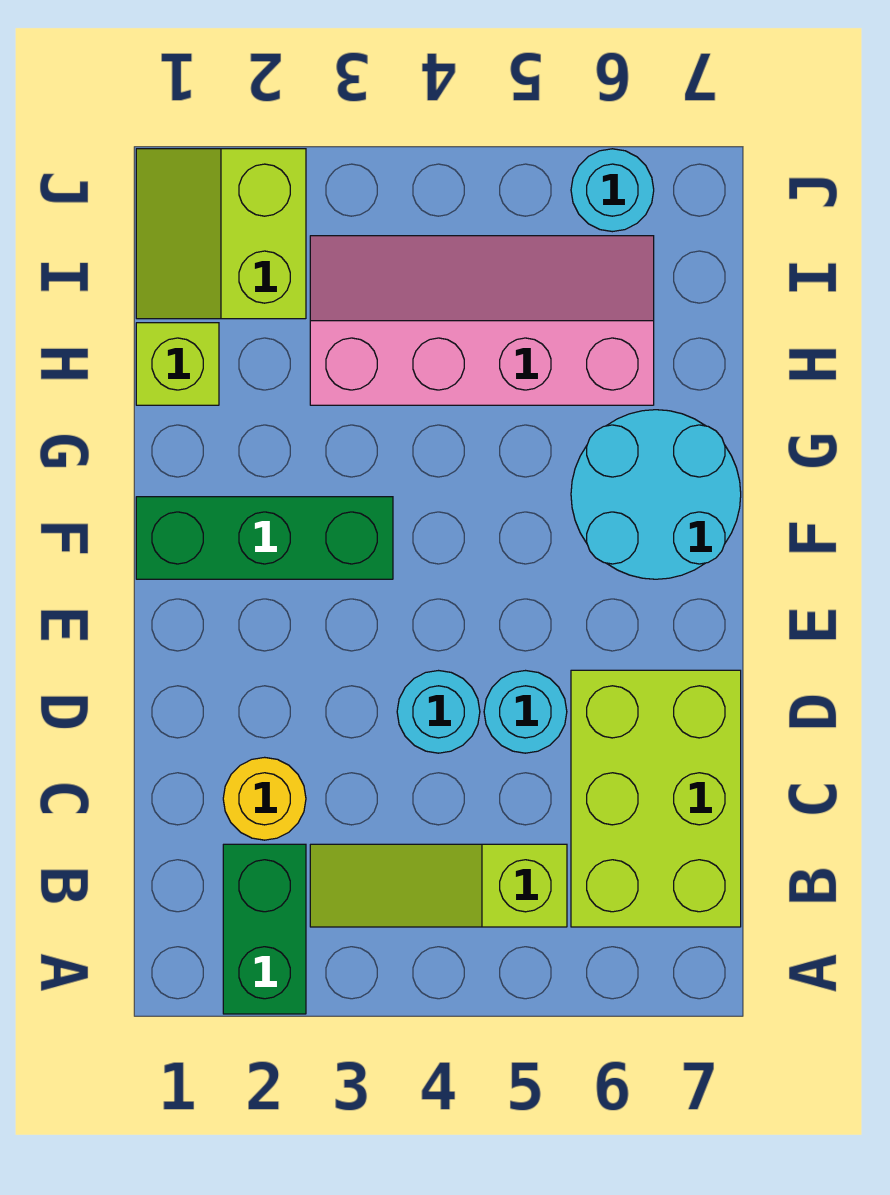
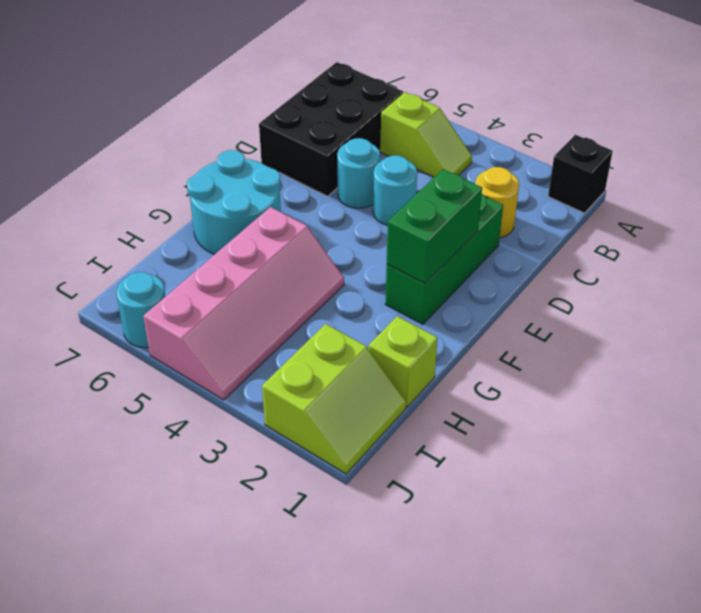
none -> black brick A1 level 1
green brick A2:B2 level 1 -> green brick E2:F2 level 2
lime slope B3:B5 level 1 top 5 -> lime slope B4:B5 level 1 top 5
lime brick B6:D7 level 1 -> black brick B6:D7 level 1
green brick F1:F3 level 1 -> green brick D2:F2 level 1
pink slope H3:I6 level 1 top H -> pink slope G4:J5 level 1 top 5

